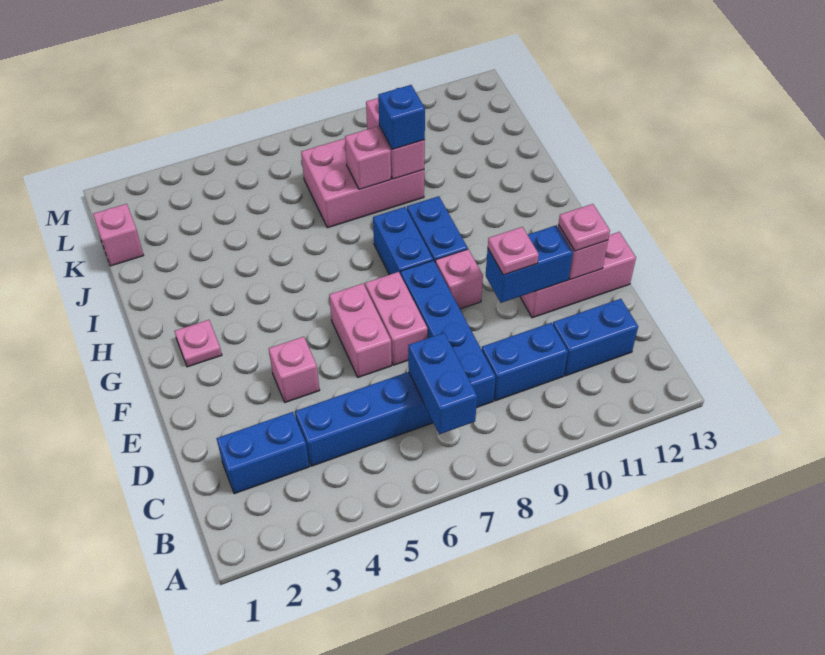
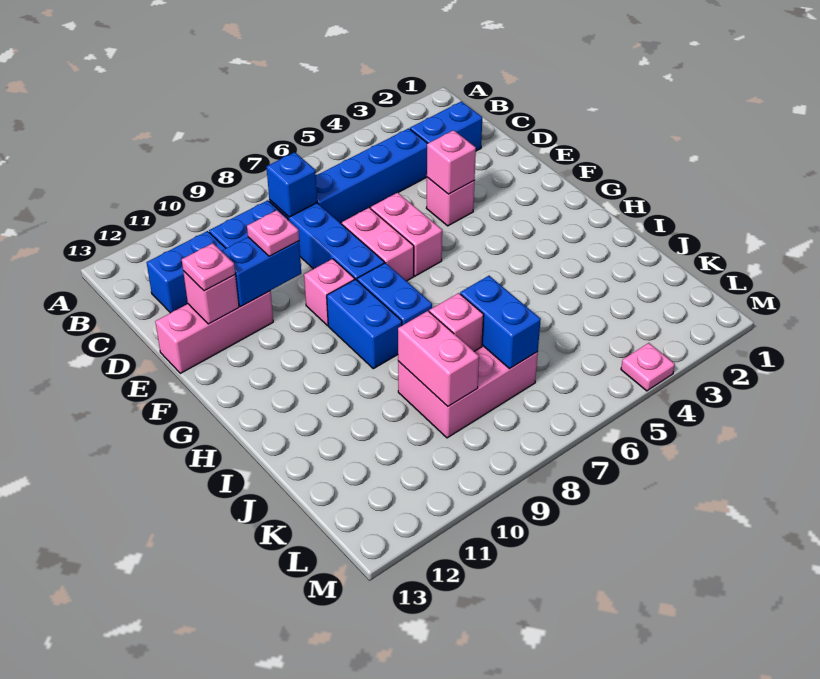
blue brick B7:C7 level 2 -> blue brick J7:K7 level 2
pink plate G2 level 1 -> pink plate M4 level 1
blue brick J9 level 3 -> blue brick C8 level 2
pink brick K1 level 1 -> pink brick E4 level 2

